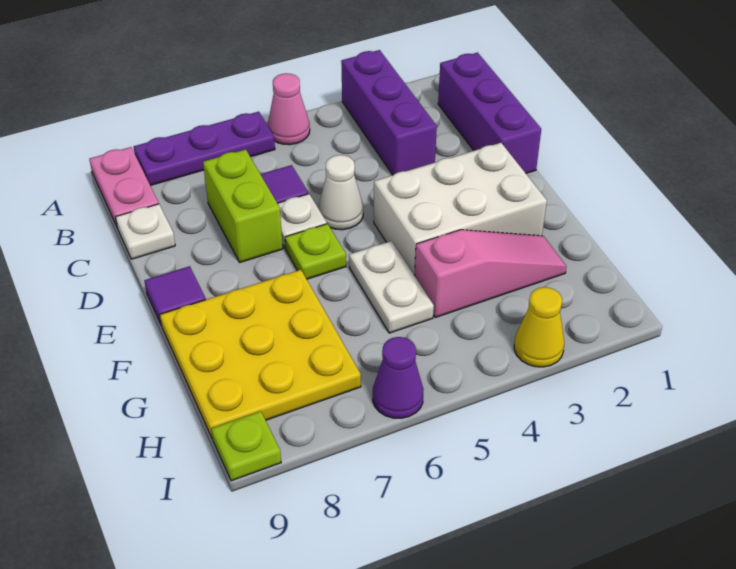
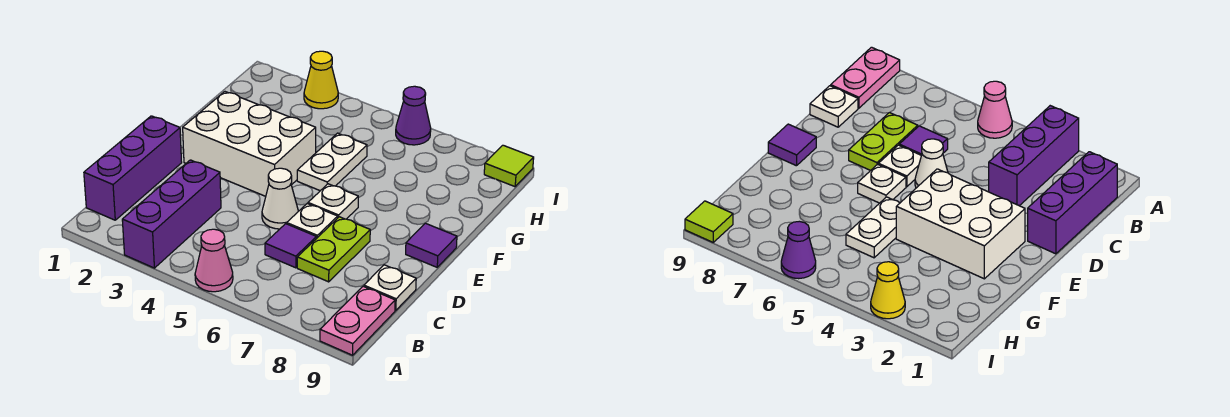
purple plate A6:A8 level 1 -> none
lime brick C7:D7 level 1 -> lime plate C7:D7 level 1
lime plate E6 level 1 -> white plate E6 level 1
yellow plate F7:H9 level 1 -> none
pink slope G2:G4 level 1 top 4 -> none
lime plate I9 level 1 -> lime tile I9 level 1

